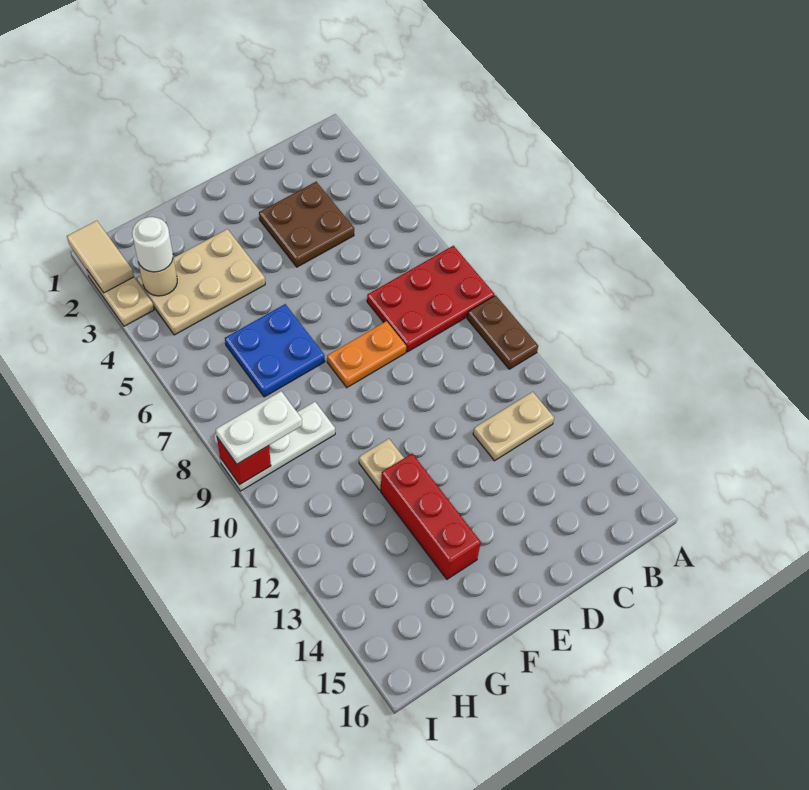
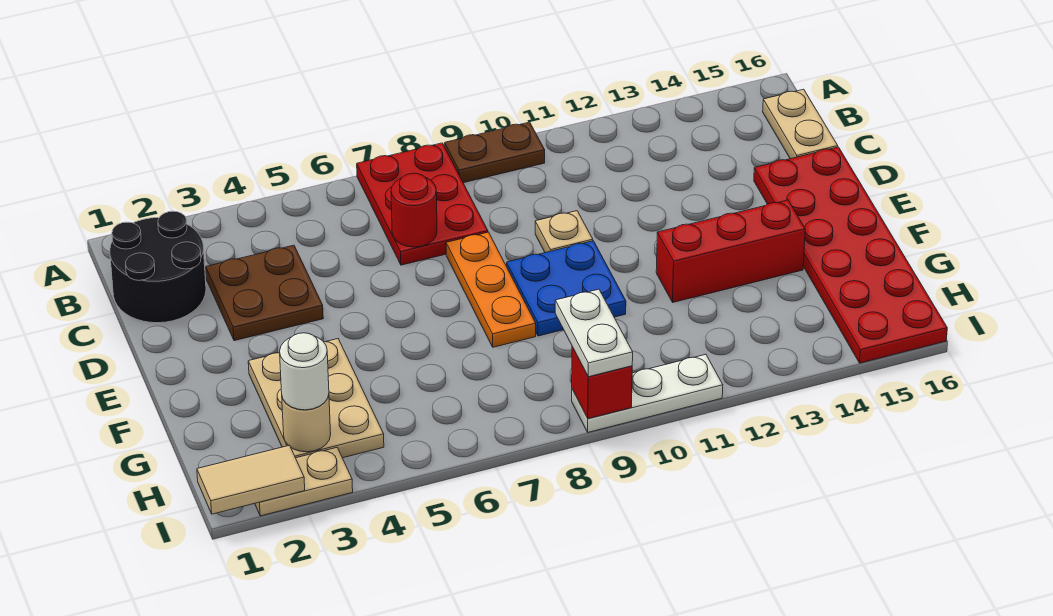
none -> black round brick B1:C2 level 1
tan plate B12:C12 level 1 -> tan plate B16:C16 level 1
none -> red round brick C7 level 2
orange plate D8:E8 level 1 -> orange plate D8:F8 level 1
none -> red plate D15:I16 level 1
blue plate F6:G7 level 1 -> blue plate E9:F10 level 1
tan plate F11 level 1 -> tan plate D10 level 1
white plate G9:I9 level 1 -> white plate I9:I11 level 1

